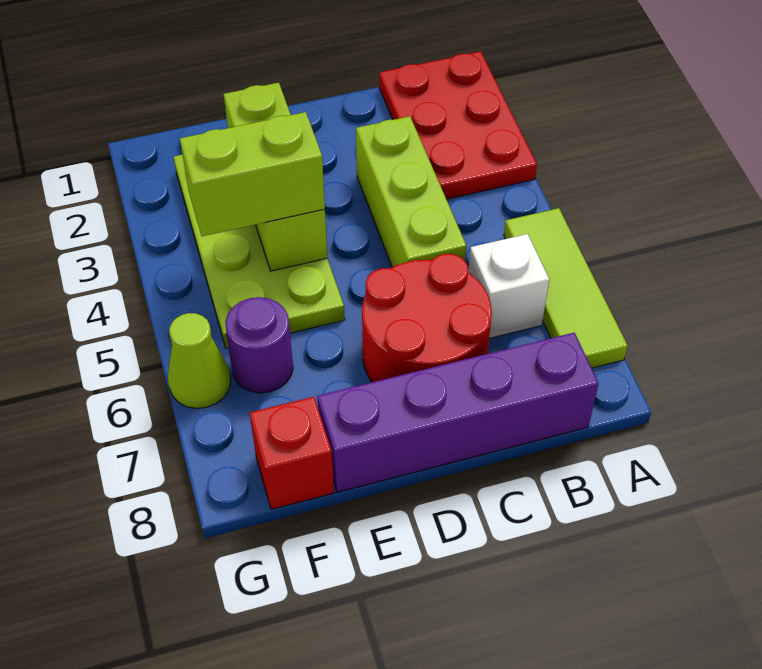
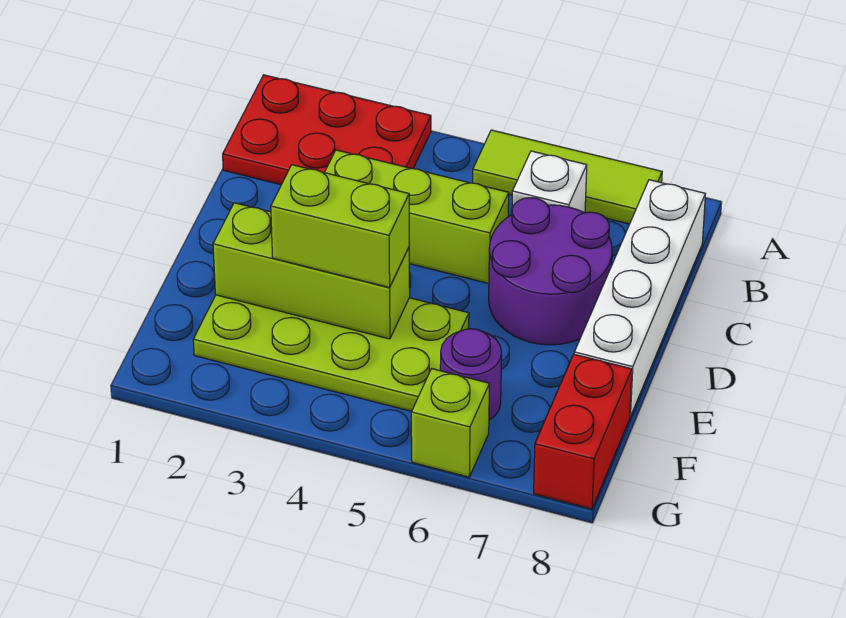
purple brick B8:E8 level 1 -> white brick B8:E8 level 1
red round brick C6:D7 level 1 -> purple round brick C6:D7 level 1
lime brick E4:F4 level 3 -> lime brick E3:E4 level 3
red brick F8 level 1 -> red brick F8:G8 level 1
lime cone G6 level 1 -> lime brick G6 level 1

